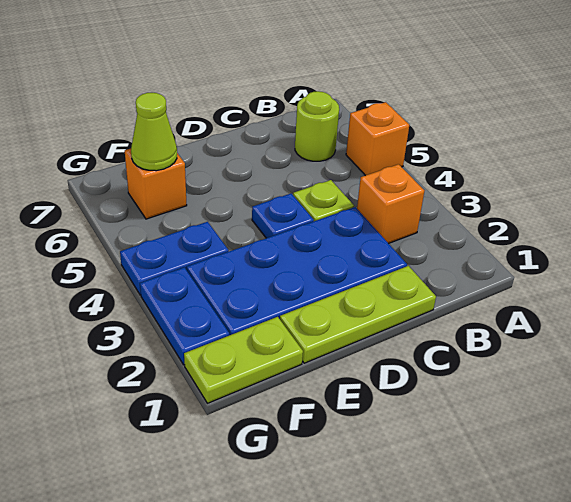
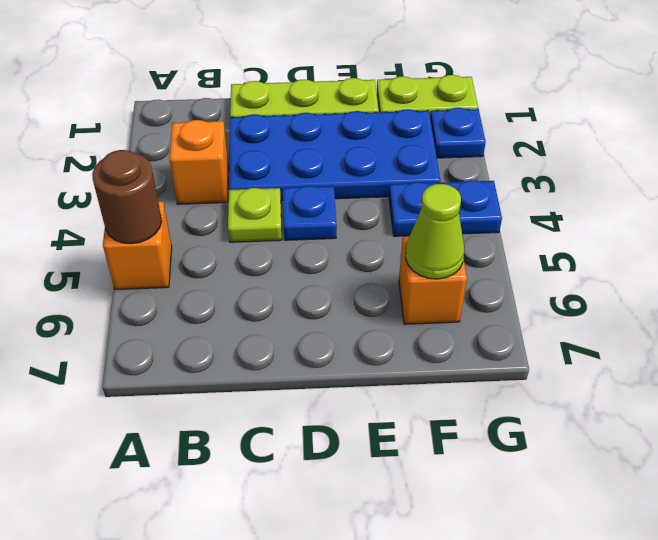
none -> brown round brick A5 level 2
lime round brick B6 level 1 -> none
blue plate G2:G3 level 1 -> blue plate G2 level 1

